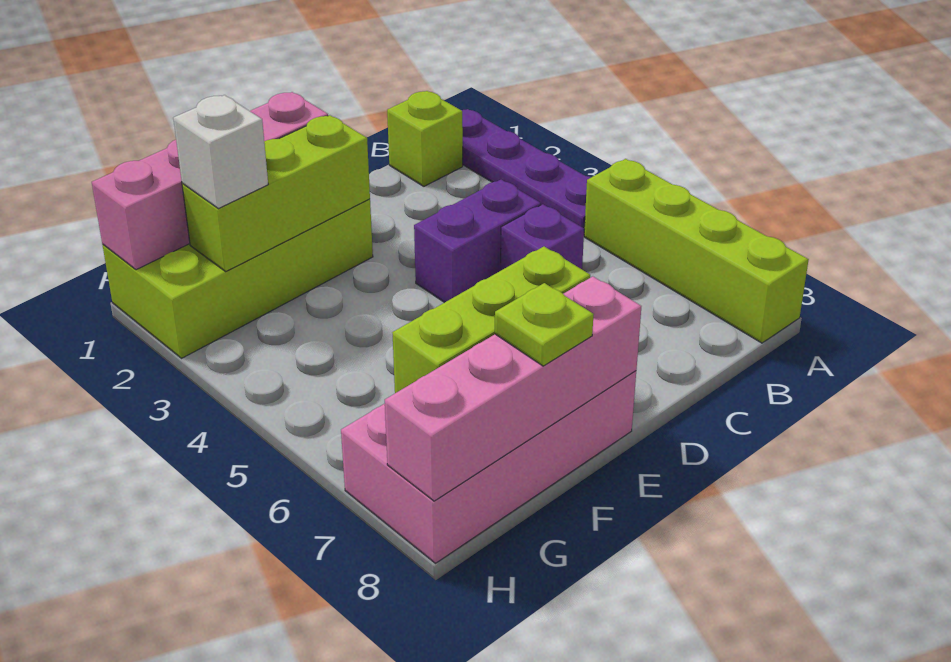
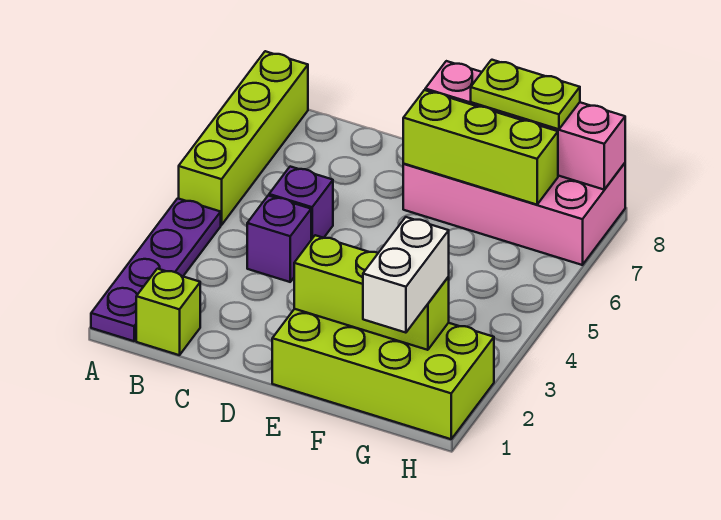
purple brick C4:D4 level 1 -> purple brick C4 level 1
pink brick E1:H1 level 2 -> none
lime plate F8 level 3 -> lime plate F8:G8 level 3
white brick G2 level 3 -> white brick G1:G2 level 3

